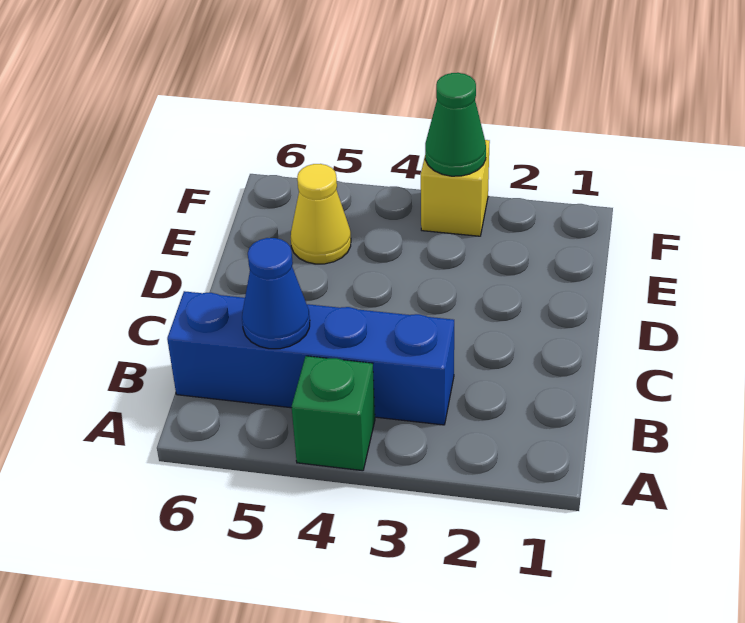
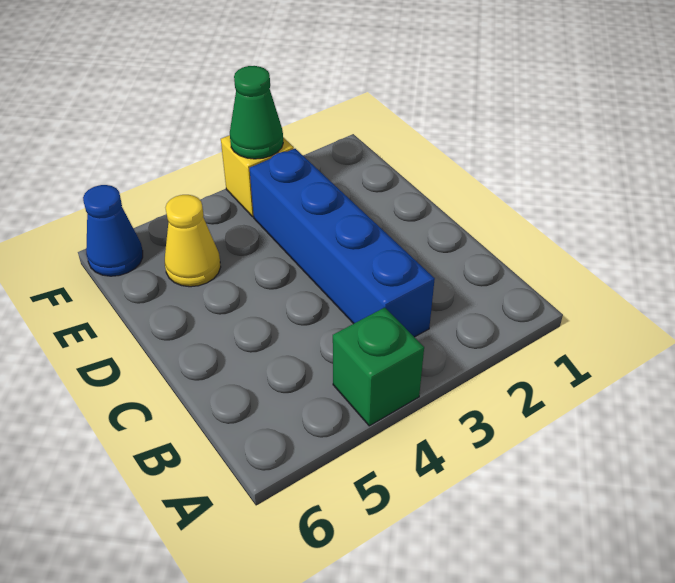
blue brick B3:B6 level 1 -> blue brick B3:E3 level 1
blue cone B5 level 2 -> blue cone F6 level 1

